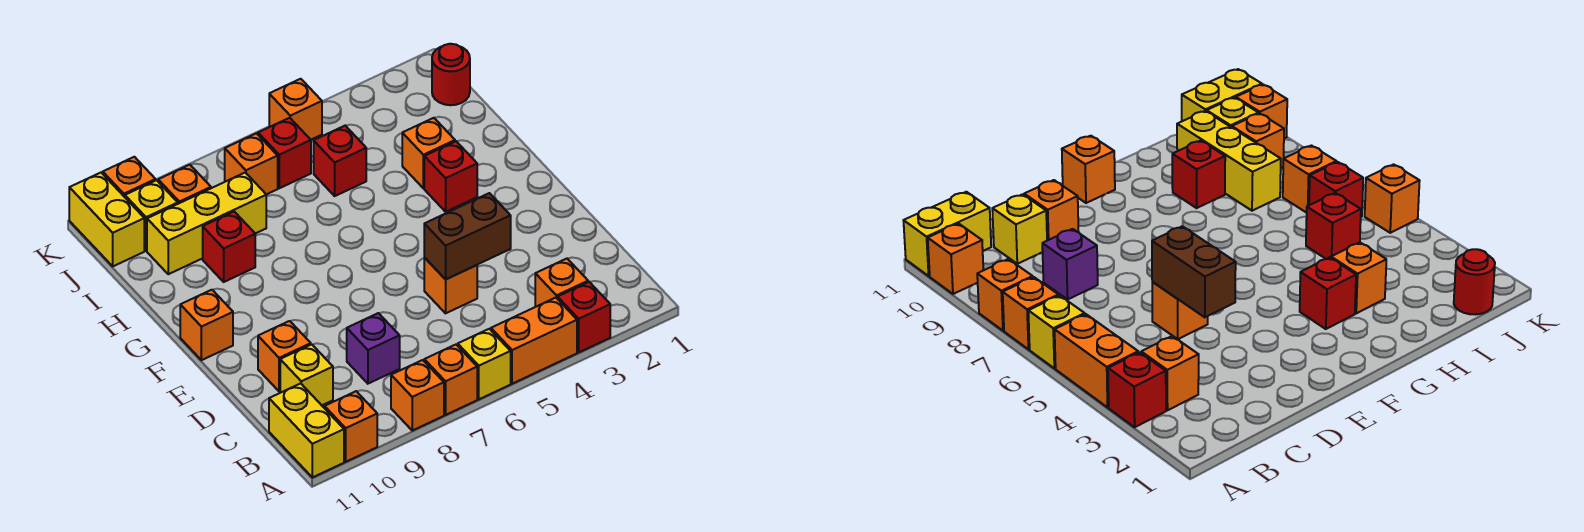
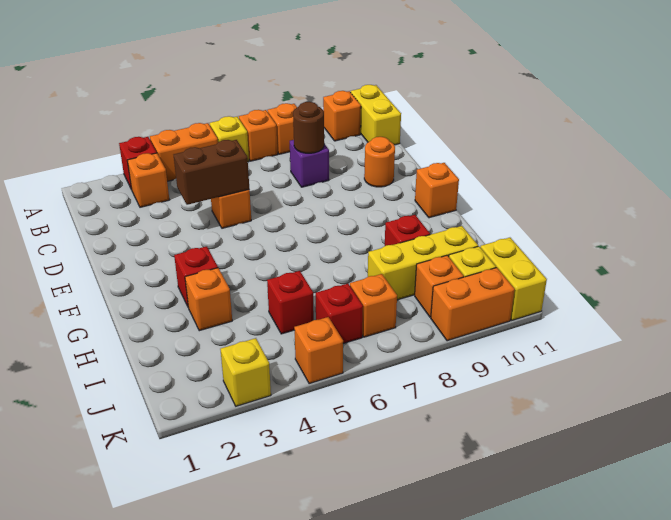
none -> brown round brick C8 level 2
yellow brick C10 level 1 -> yellow brick K3 level 1
orange brick D10 level 1 -> orange round brick D10 level 1
red round brick J1 level 1 -> none
orange brick K10 level 1 -> orange brick K9:K10 level 1

